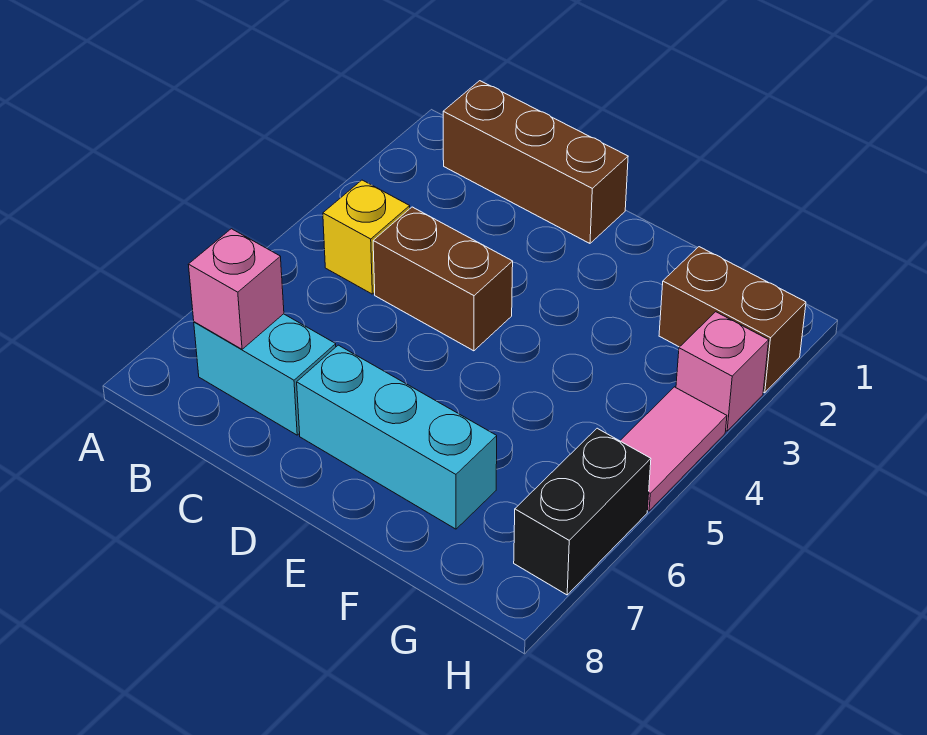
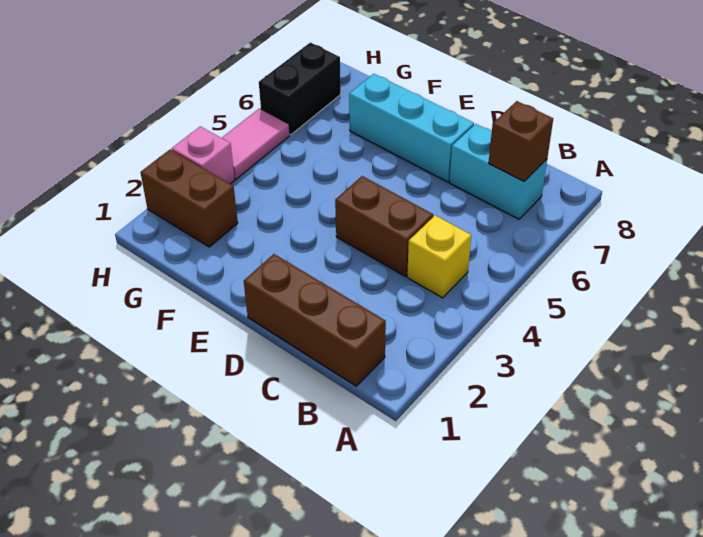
pink brick B7 level 2 -> brown brick B7 level 2

